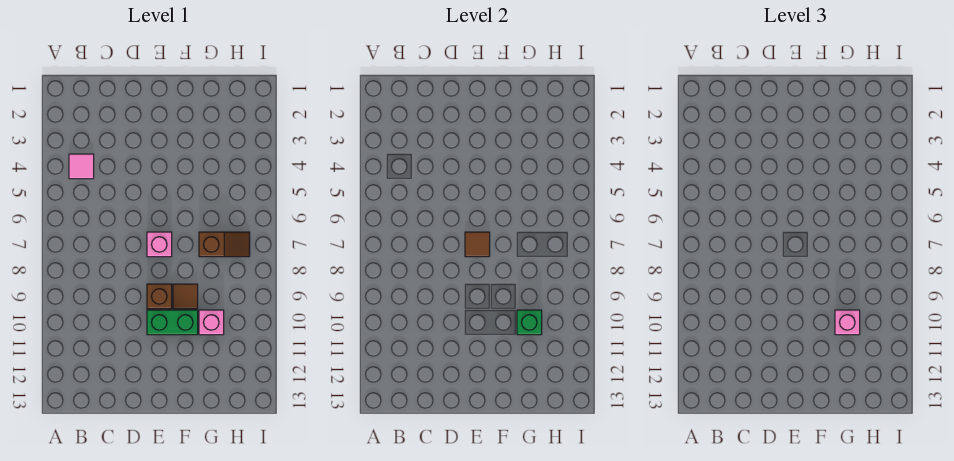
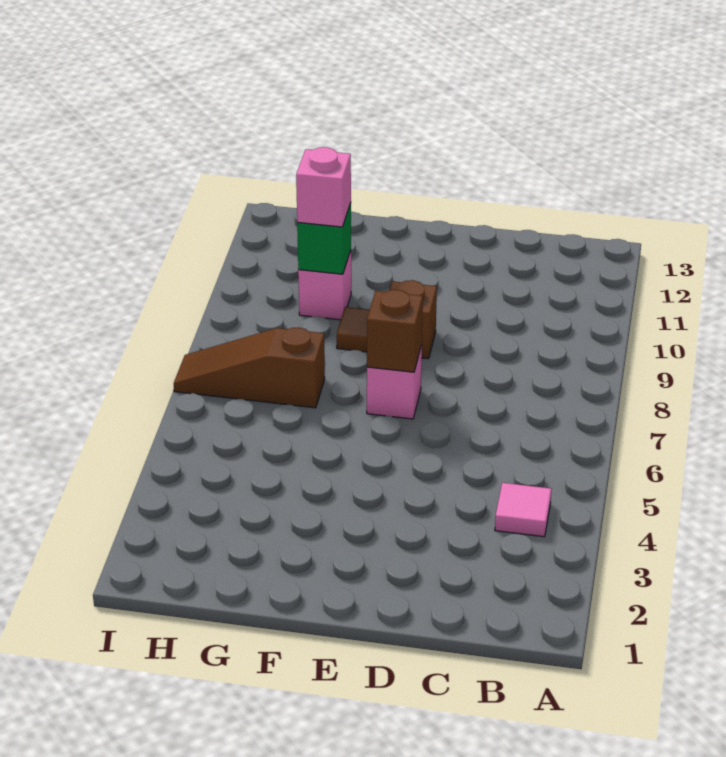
brown tile E7 level 2 -> brown brick E7 level 2
green brick E10:F10 level 1 -> none
brown slope G7:H7 level 1 top G -> brown slope G7:I7 level 1 top G

